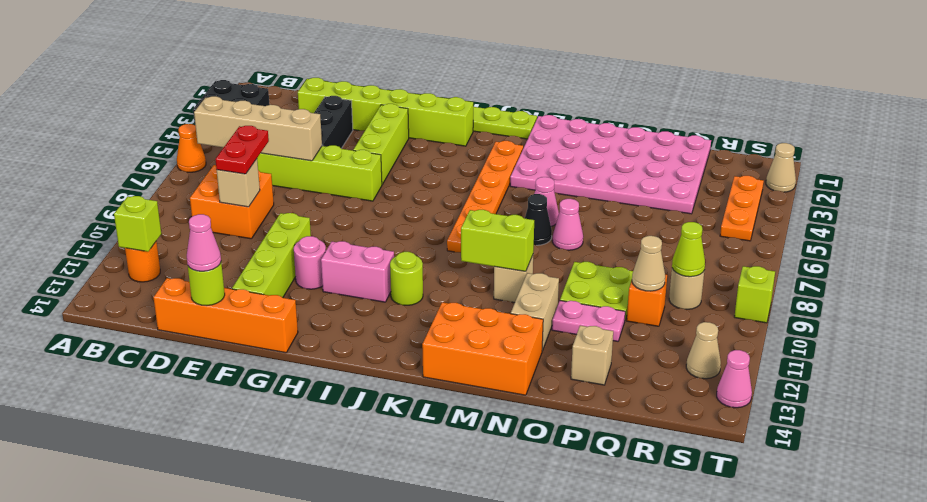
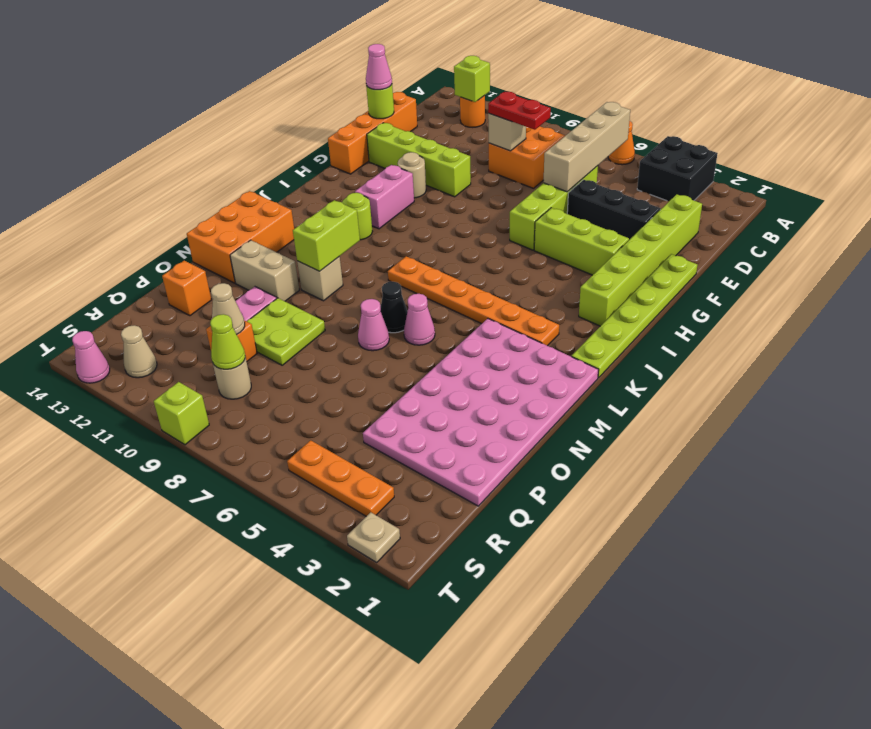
pink round brick G11 level 1 -> tan round brick G11 level 1
tan brick P13 level 1 -> orange brick P13 level 1
tan cone T2 level 1 -> tan plate T2 level 1

